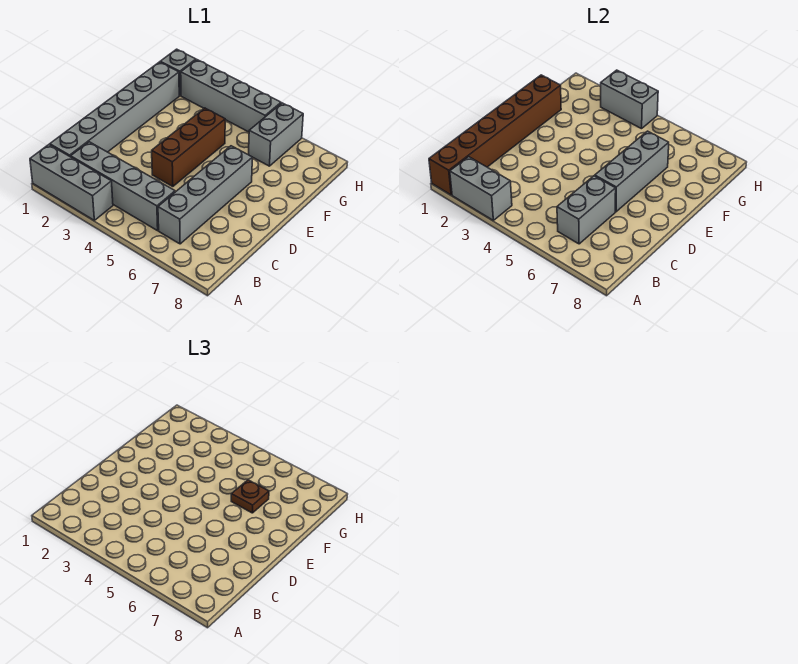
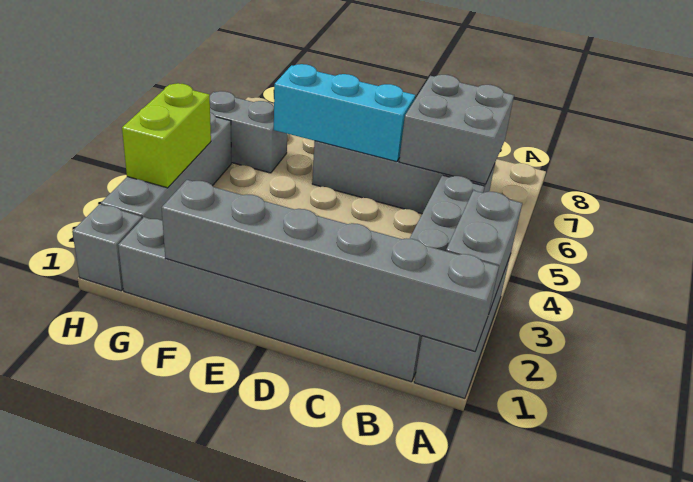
brown brick A1:F1 level 2 -> grey brick A1:F1 level 2
grey brick B6:C6 level 2 -> grey brick B6:C7 level 2
brown brick D4:F4 level 1 -> none
grey brick D6:F6 level 2 -> cyan brick D6:F6 level 2
brown plate F6 level 3 -> none
grey brick H3:H4 level 2 -> lime brick H3:H4 level 2

